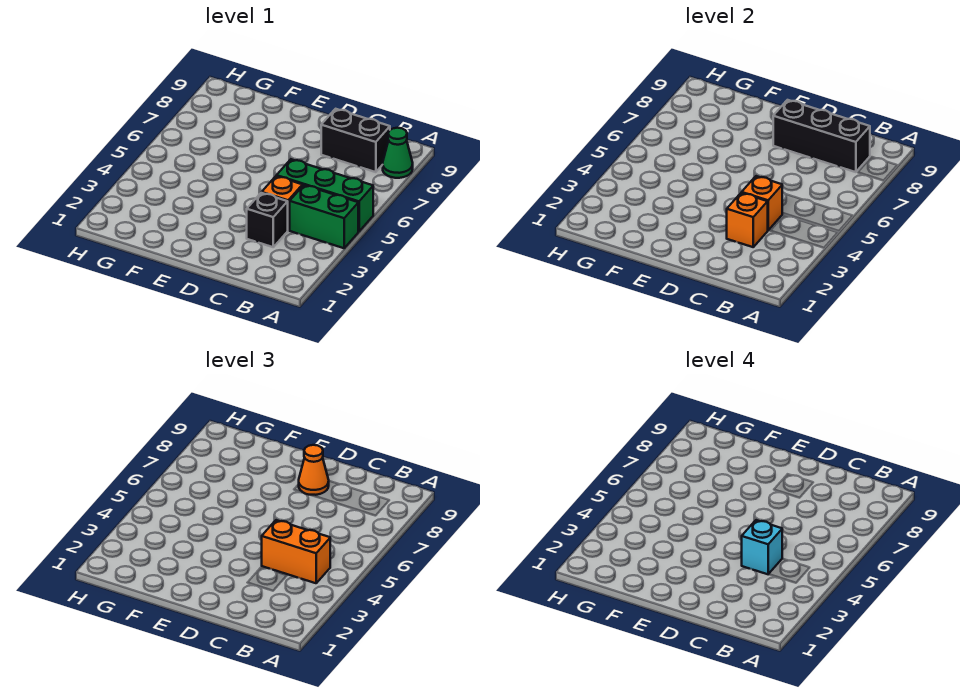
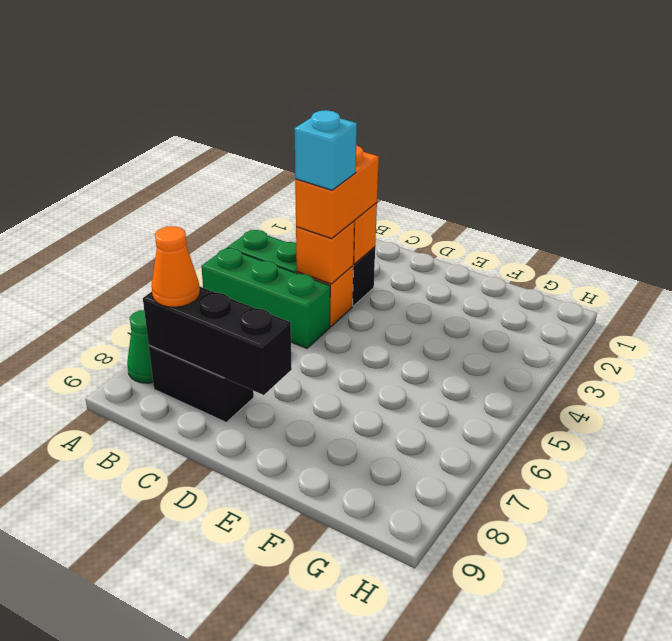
orange brick B4:C4 level 3 -> orange brick C3:C4 level 3
orange cone D8 level 3 -> orange cone B8 level 3

